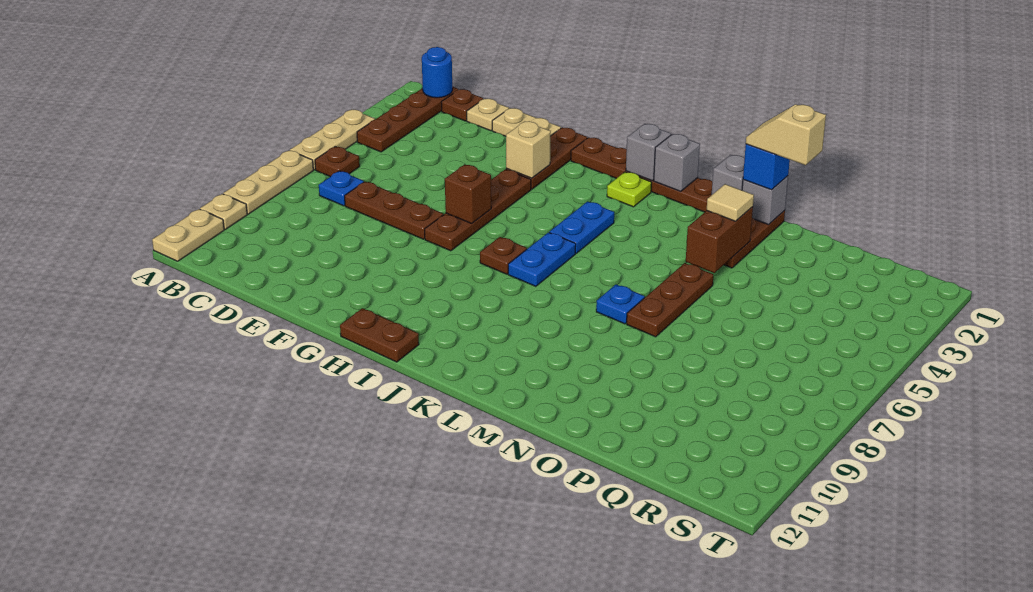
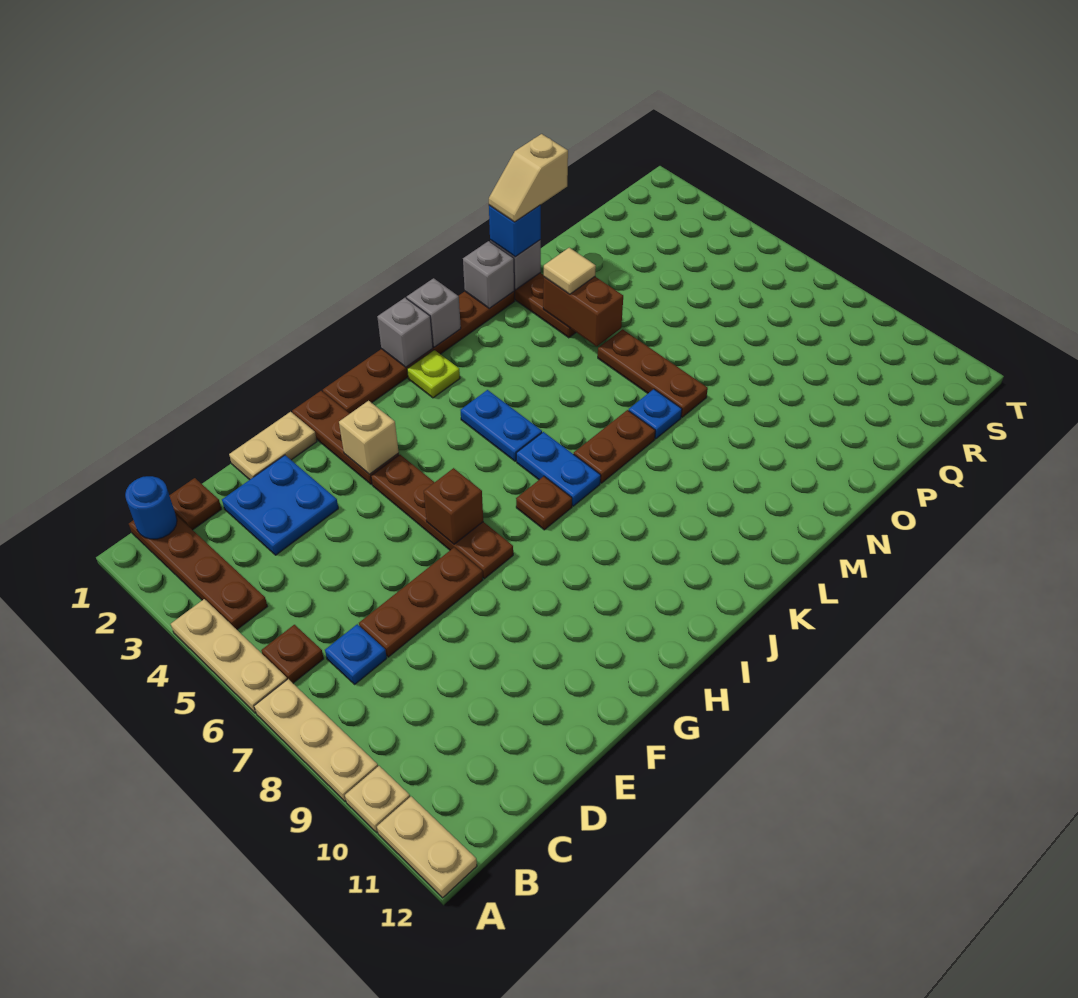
tan plate D1 level 1 -> none
none -> blue plate D2:E3 level 1
brown plate H12:I12 level 1 -> brown plate K7:L7 level 1

